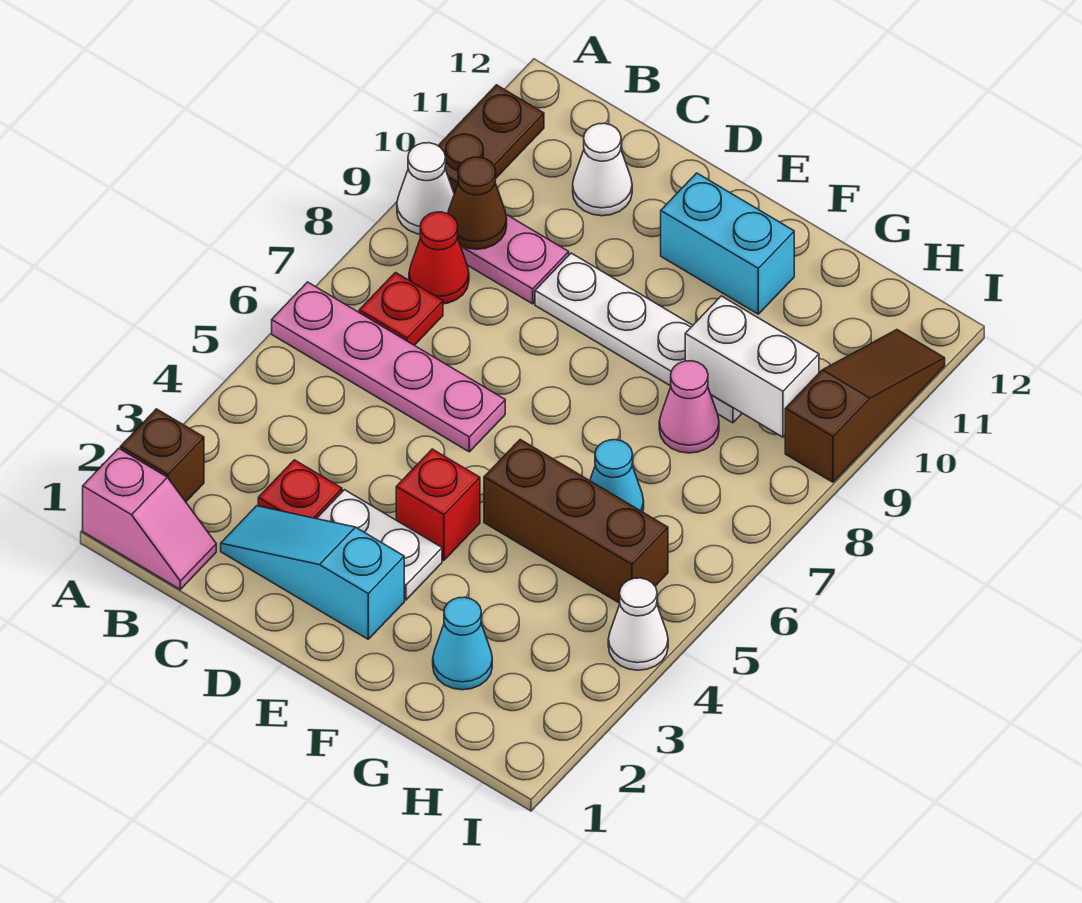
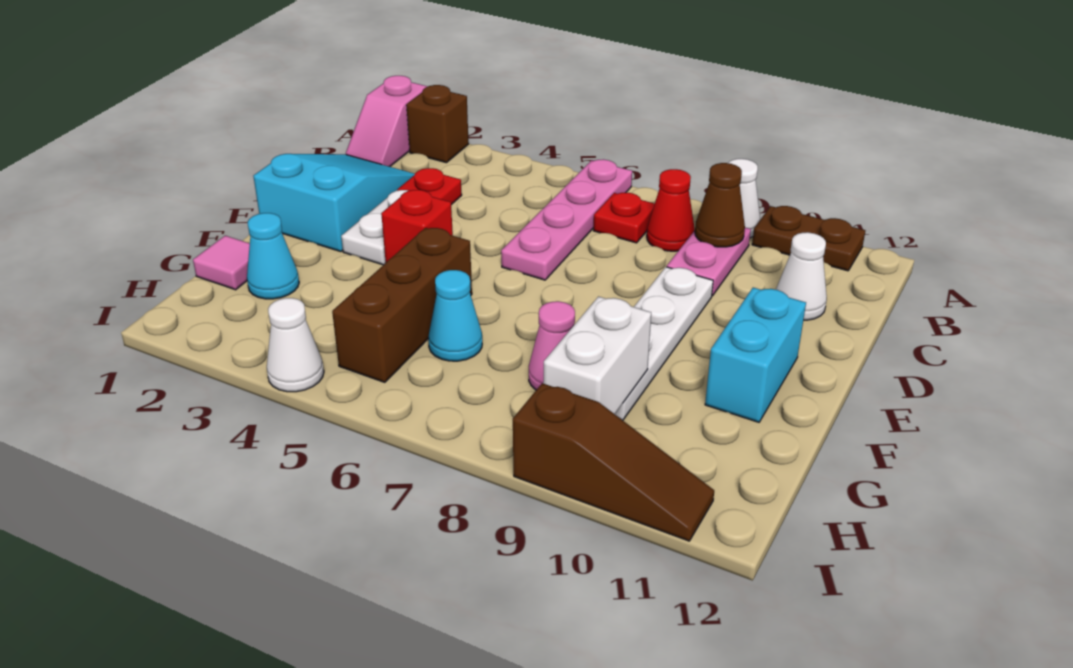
cyan slope C2:E2 level 1 top E -> cyan slope C1:E2 level 1 top E
none -> pink tile G1 level 1

